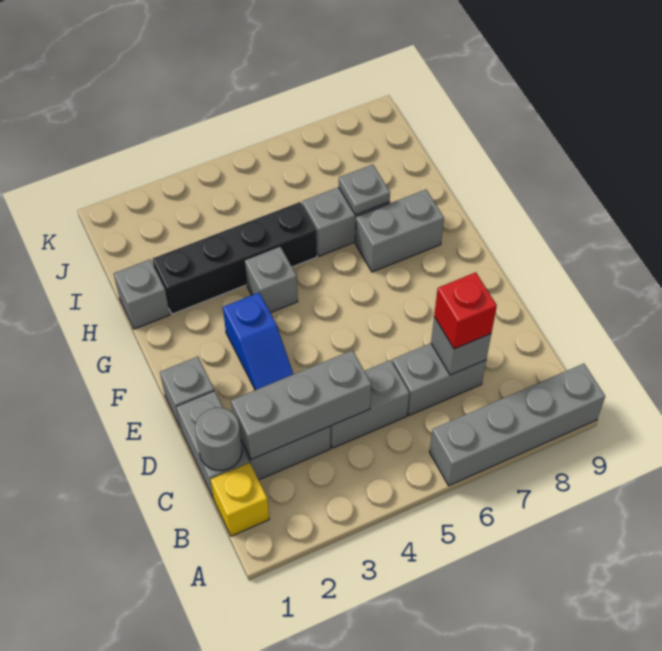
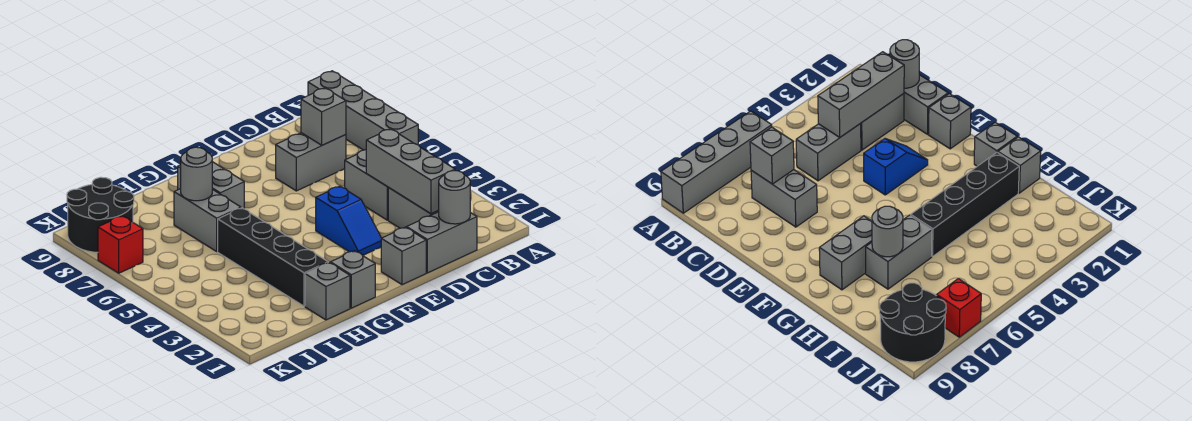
yellow brick B1 level 1 -> none
grey brick C6:C7 level 1 -> grey brick C7:D7 level 1
red brick C7 level 3 -> red brick K7 level 1
blue slope E3:F3 level 1 top F -> blue slope E3:E4 level 1 top 4
grey brick G4 level 1 -> grey brick G1 level 1
grey plate H7 level 2 -> grey round brick H7 level 2
none -> black round brick J8:K9 level 1

